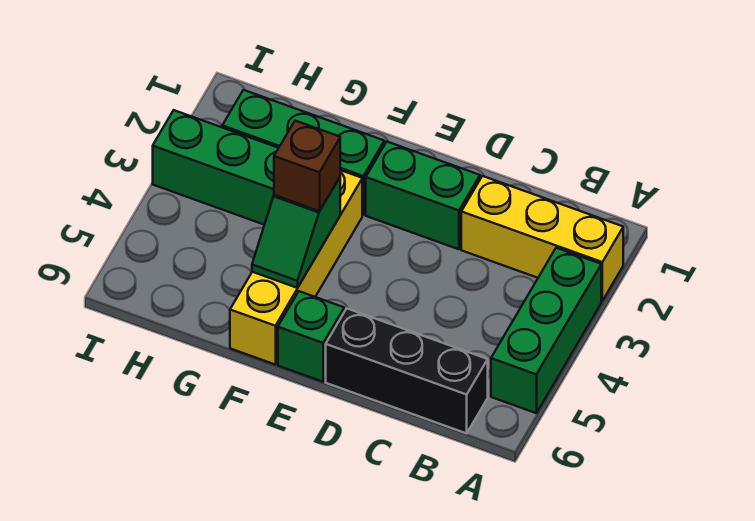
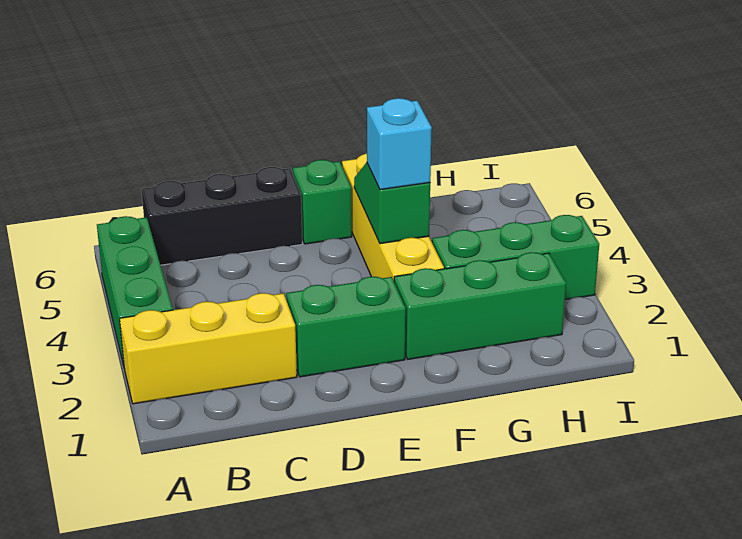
brown brick F4 level 3 -> cyan brick F4 level 3

